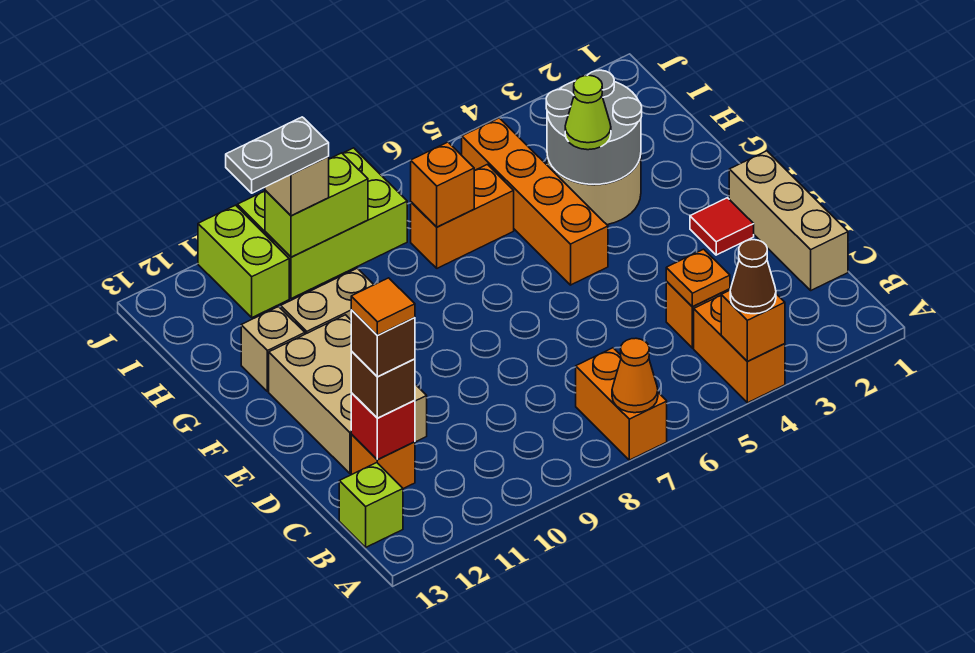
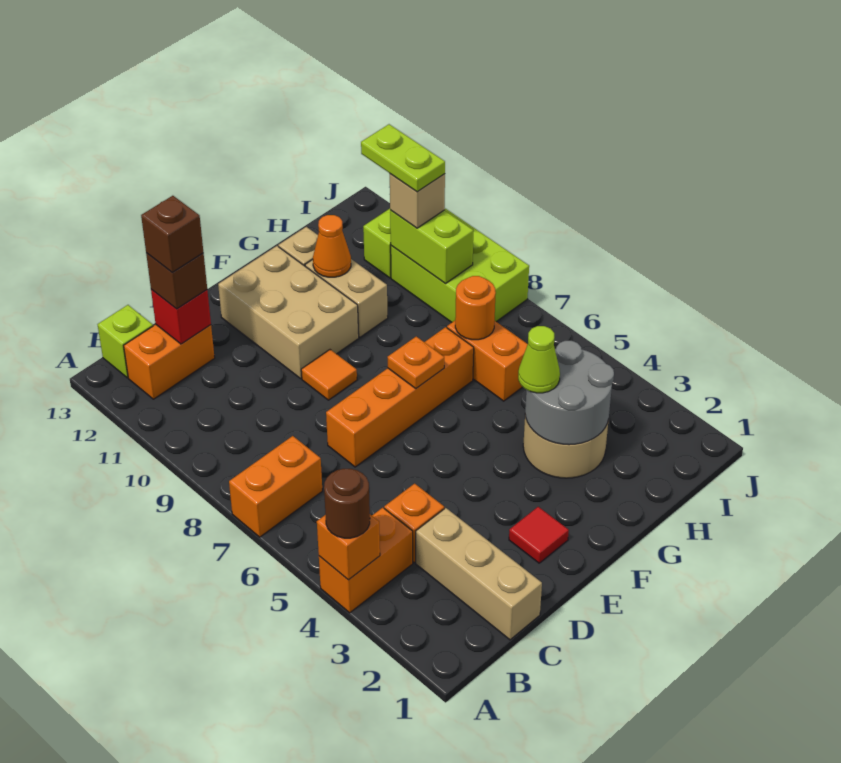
brown cone A4 level 3 -> brown round brick A4 level 3
orange cone A7 level 2 -> orange cone G11 level 2
tan brick C1:E1 level 1 -> tan brick C1:C3 level 1
orange plate C4 level 2 -> orange plate F7 level 2
orange brick C12 level 1 -> orange brick B12:C12 level 1
orange tile C12 level 5 -> orange tile E9 level 1
tan brick D11:F12 level 1 -> tan brick E10:F12 level 1
orange brick F5:I5 level 1 -> orange brick D7:G7 level 1
orange brick H7 level 2 -> orange round brick H7 level 2
grey plate I10:I11 level 4 -> lime plate I10:I11 level 4

